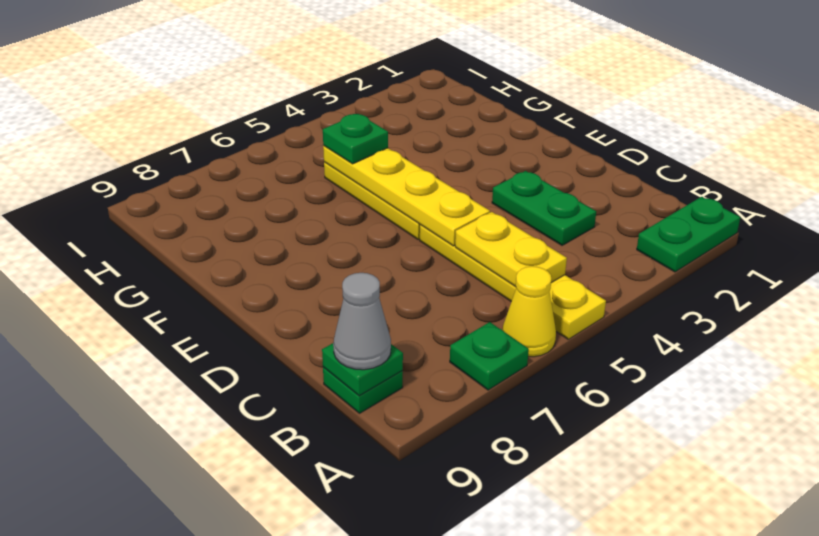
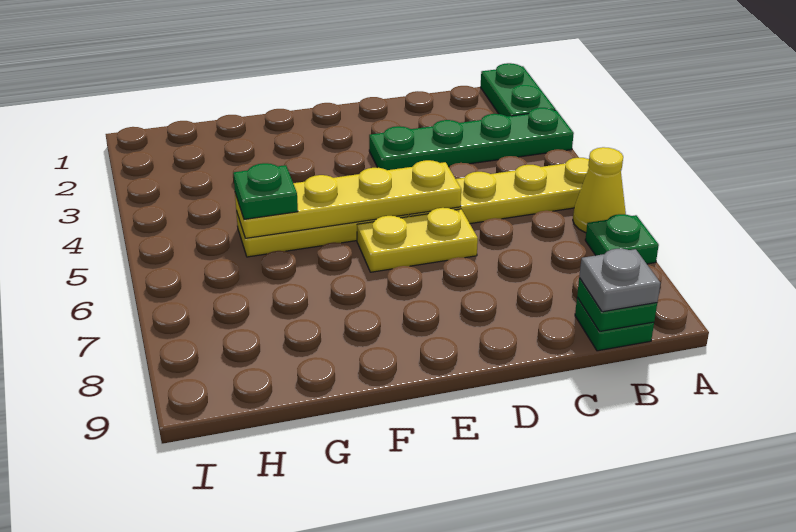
yellow plate B5:C5 level 2 -> yellow plate D6:E6 level 1
grey cone B9 level 3 -> grey plate B9 level 3
green plate C3:D3 level 1 -> green plate A3:D3 level 1

